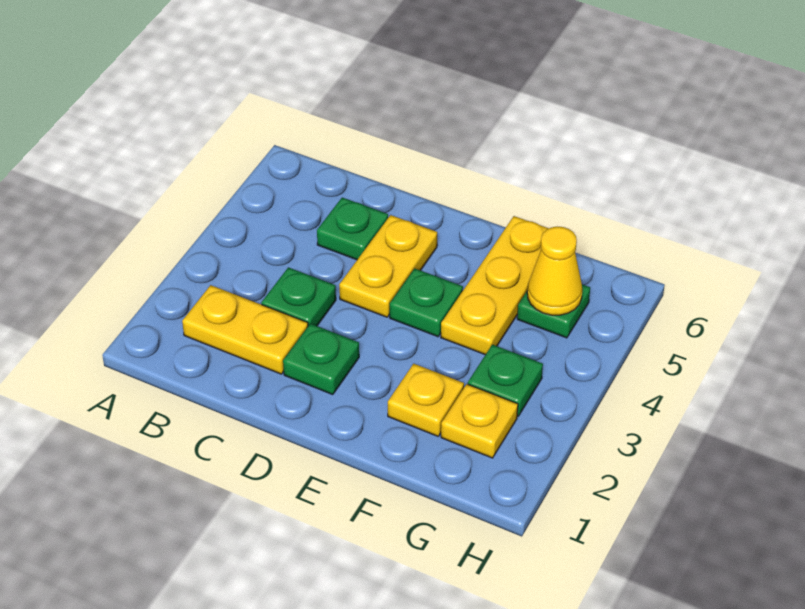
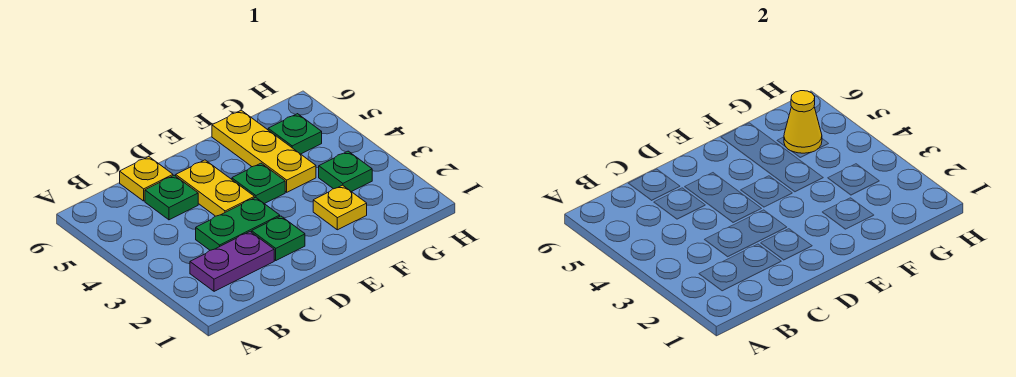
yellow plate B2:C2 level 1 -> purple plate B2:C2 level 1
green plate C3 level 1 -> green plate C3:D3 level 1
yellow plate G2 level 1 -> yellow plate C6 level 1

